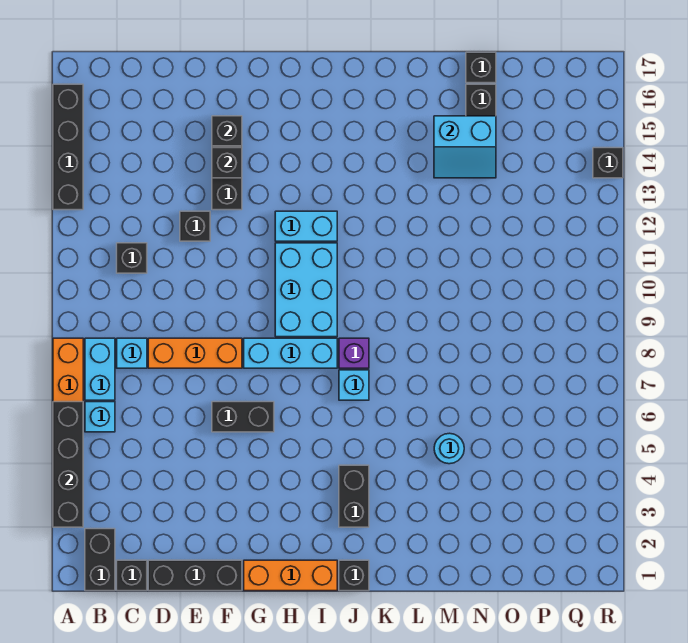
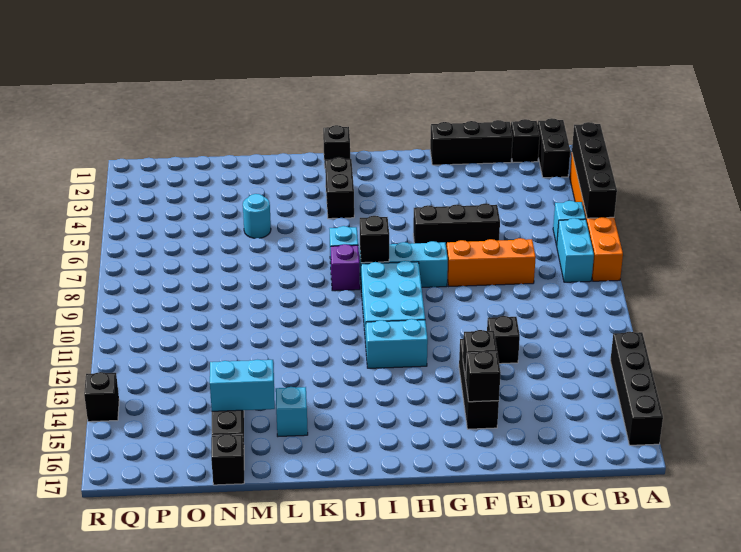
cyan brick C8 level 1 -> cyan brick L15 level 1
black brick C11 level 1 -> black brick I8 level 2
black brick F6:G6 level 1 -> black brick E6:G6 level 1
orange brick G1:I1 level 1 -> none

